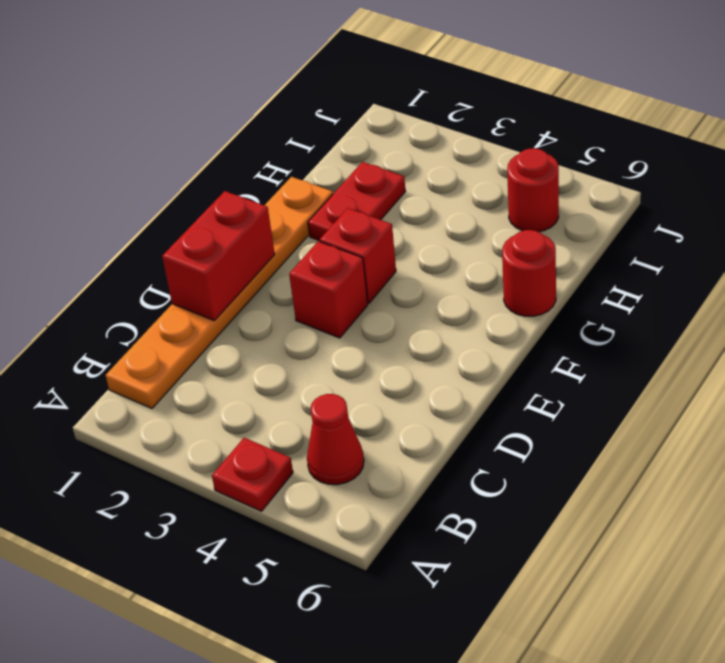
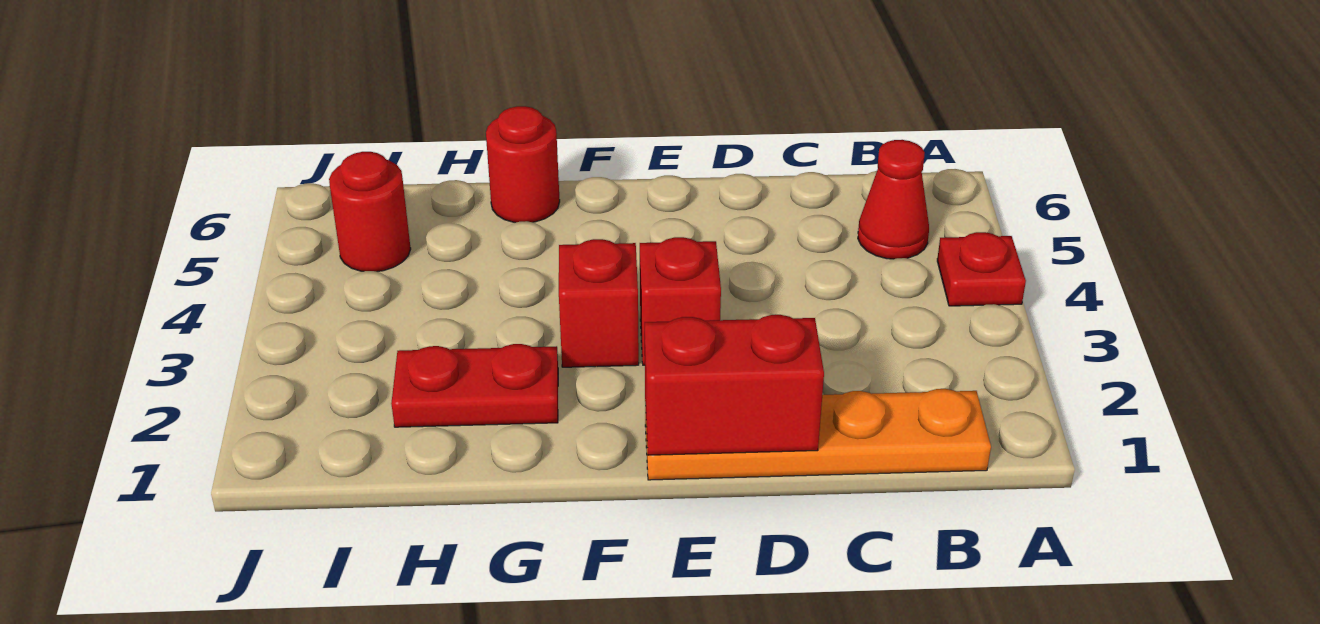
orange plate B1:G1 level 1 -> orange plate B1:E1 level 1

